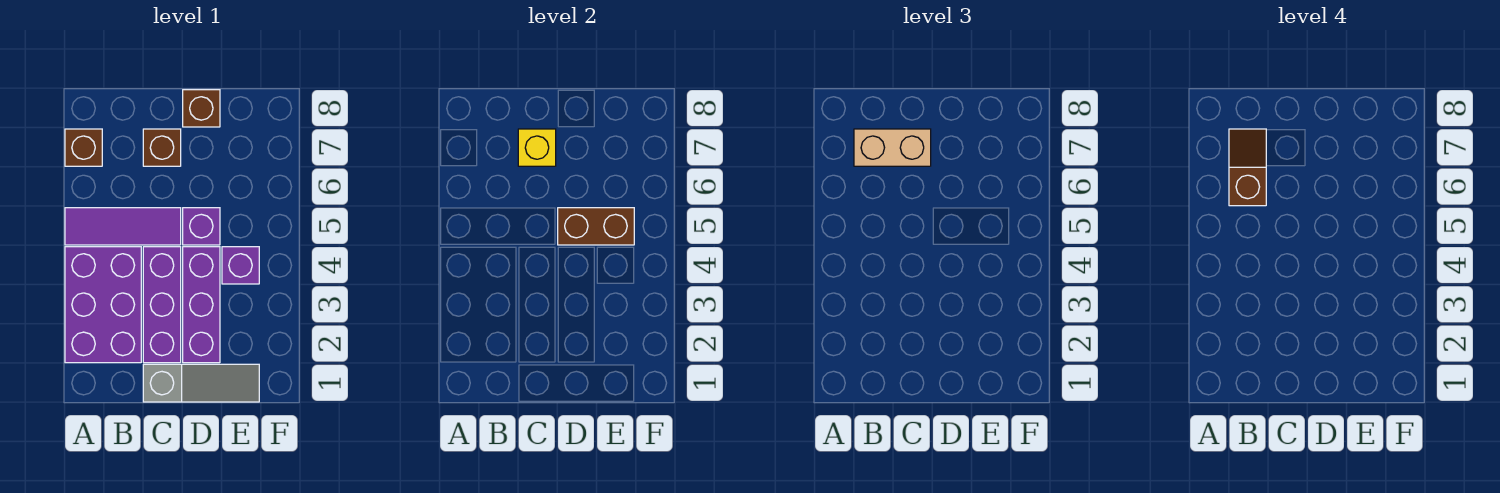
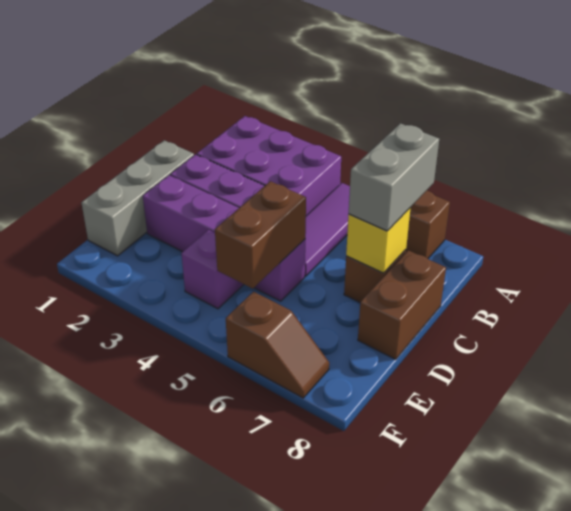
brown slope B6:B7 level 4 top 6 -> brown slope F6:F7 level 1 top 6
tan brick B7:C7 level 3 -> grey brick B7:C7 level 3
grey slope C1:E1 level 1 top C -> grey brick C1:E1 level 1
brown brick D8 level 1 -> brown brick C8:D8 level 1

